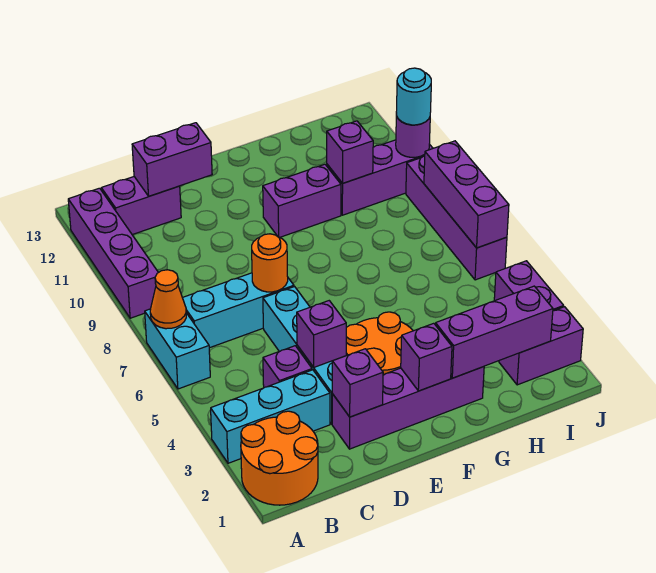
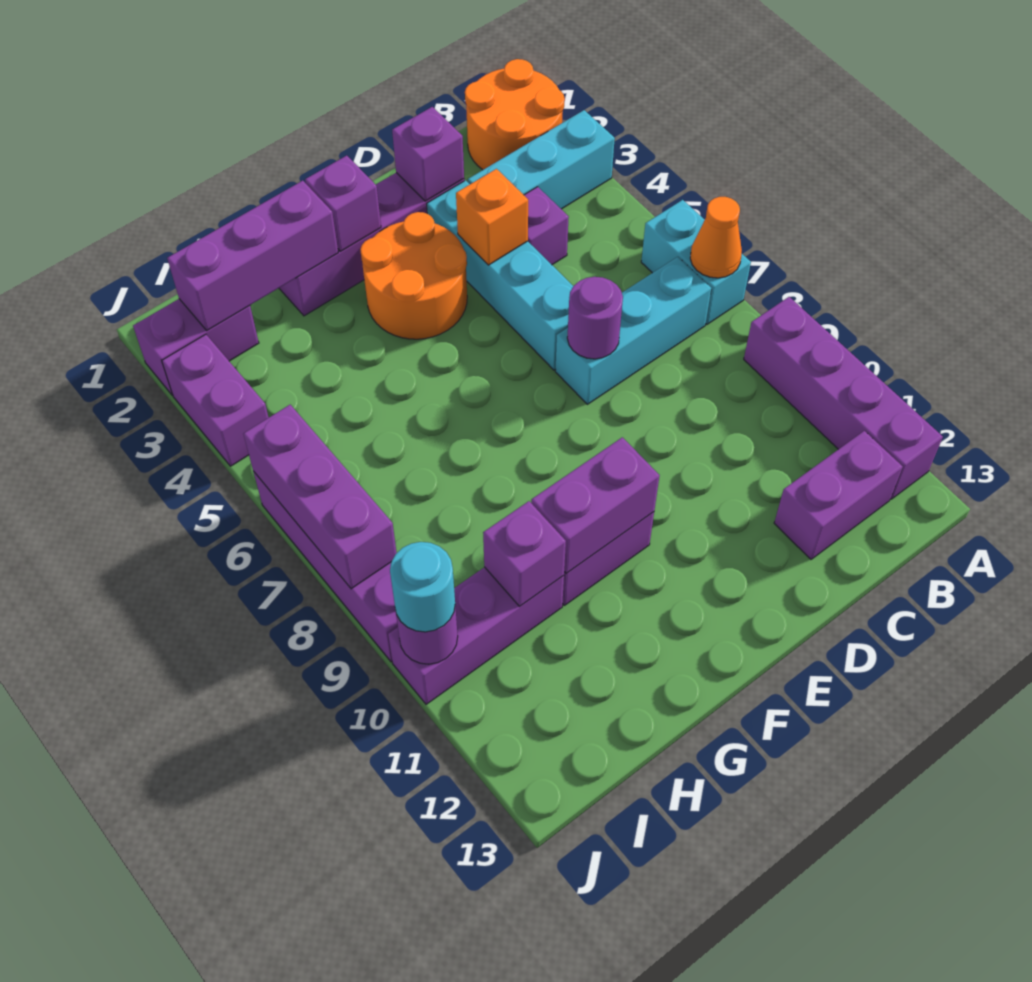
purple brick C12:D12 level 2 -> purple brick F10:G10 level 2
purple brick D4 level 2 -> orange brick D4 level 2
orange round brick D7 level 2 -> purple round brick D7 level 2

